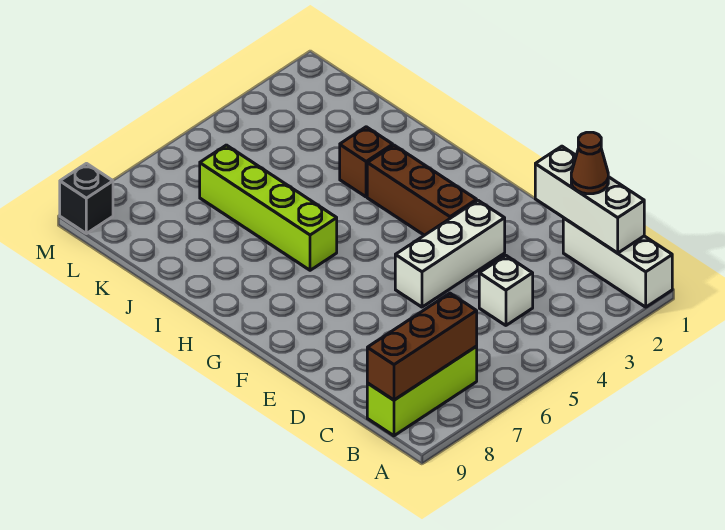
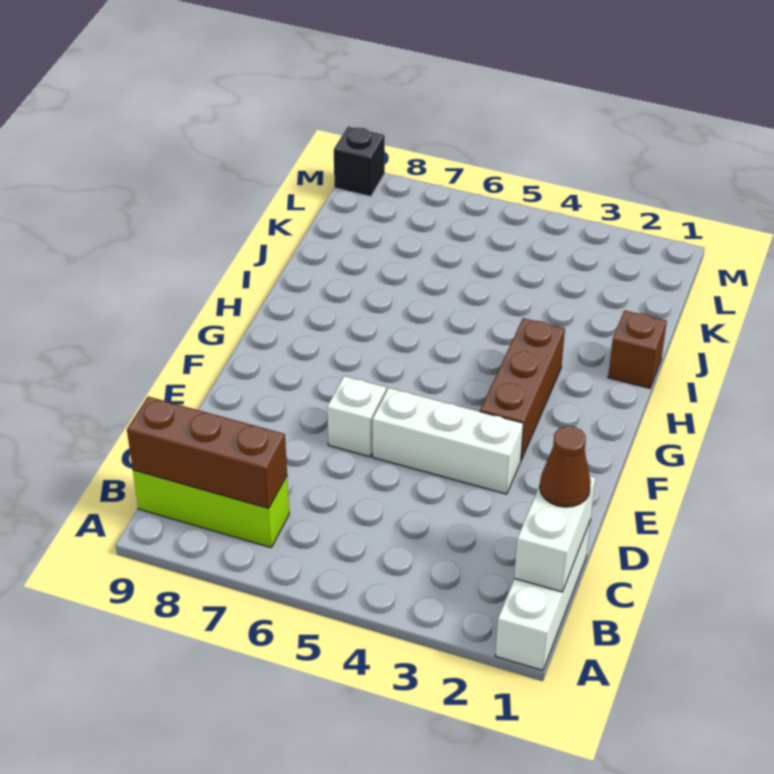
white brick B1:D1 level 2 -> white brick B1:C1 level 2
white brick C4 level 1 -> white brick E6 level 1
lime brick H6:K6 level 1 -> none
brown brick I3 level 1 -> brown brick I1 level 1

